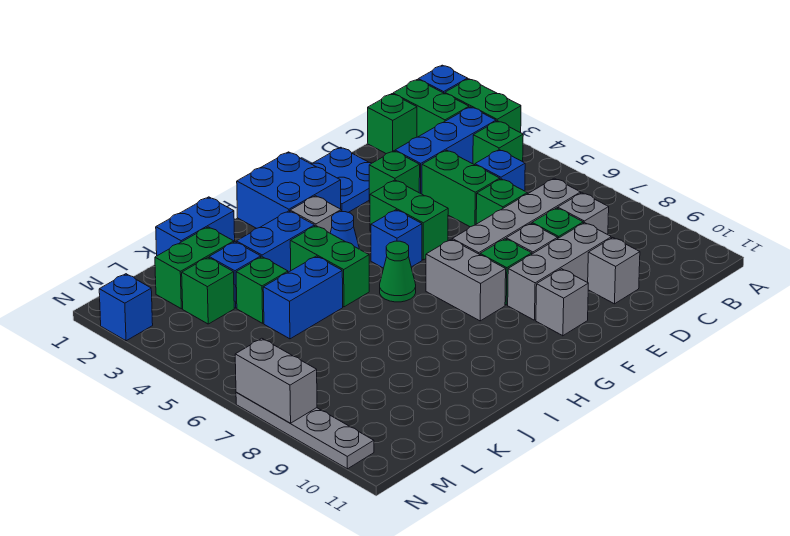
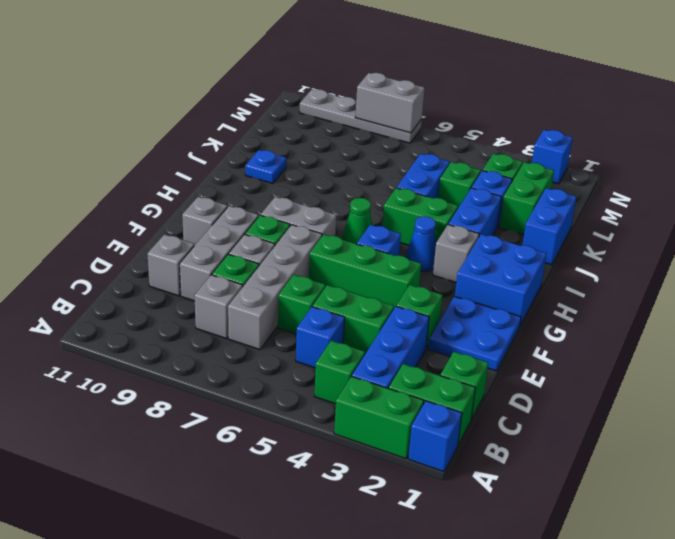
green brick F4:F5 level 1 -> green brick F4:F6 level 1
none -> blue plate J10 level 1

